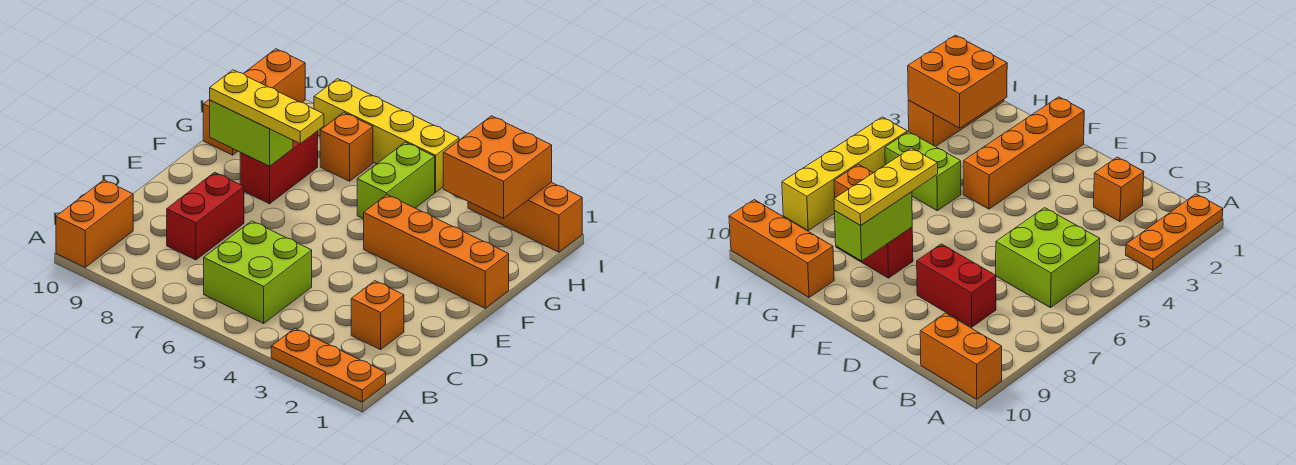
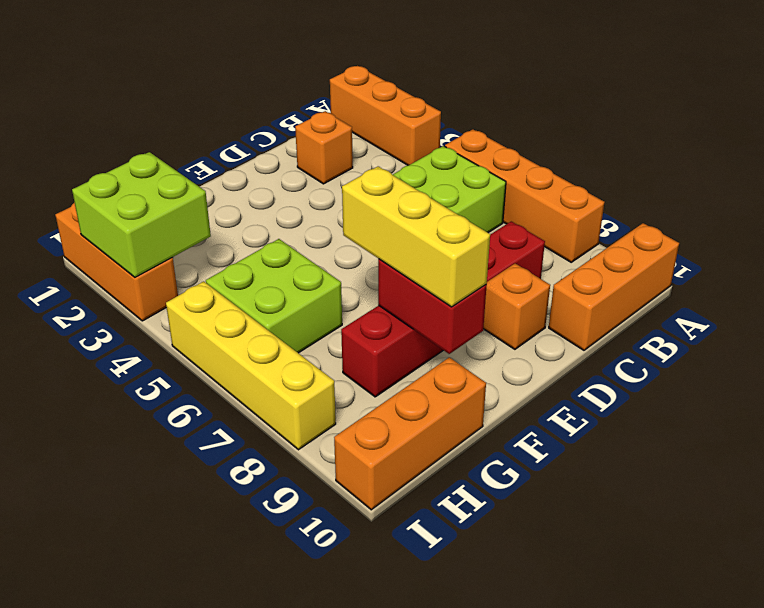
orange plate A1:A3 level 1 -> orange brick A1:A3 level 1
orange brick A10:B10 level 1 -> orange brick A10:C10 level 1
orange brick F1:F4 level 1 -> orange brick A5:A8 level 1
yellow plate F7:F9 level 3 -> yellow brick F7:F9 level 3
lime brick F8:F9 level 2 -> red brick F8:F9 level 2
lime brick G5:H5 level 1 -> lime brick G5:H6 level 1
orange brick H2:I3 level 2 -> lime brick H2:I3 level 2
orange brick H7 level 1 -> orange brick D9 level 1

